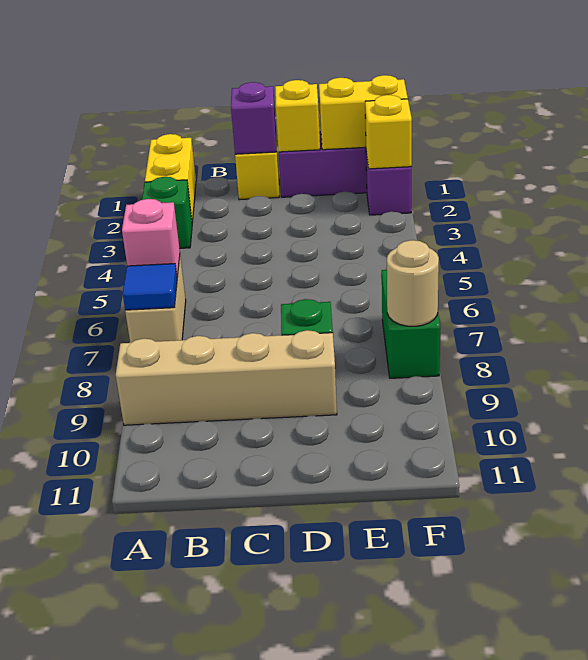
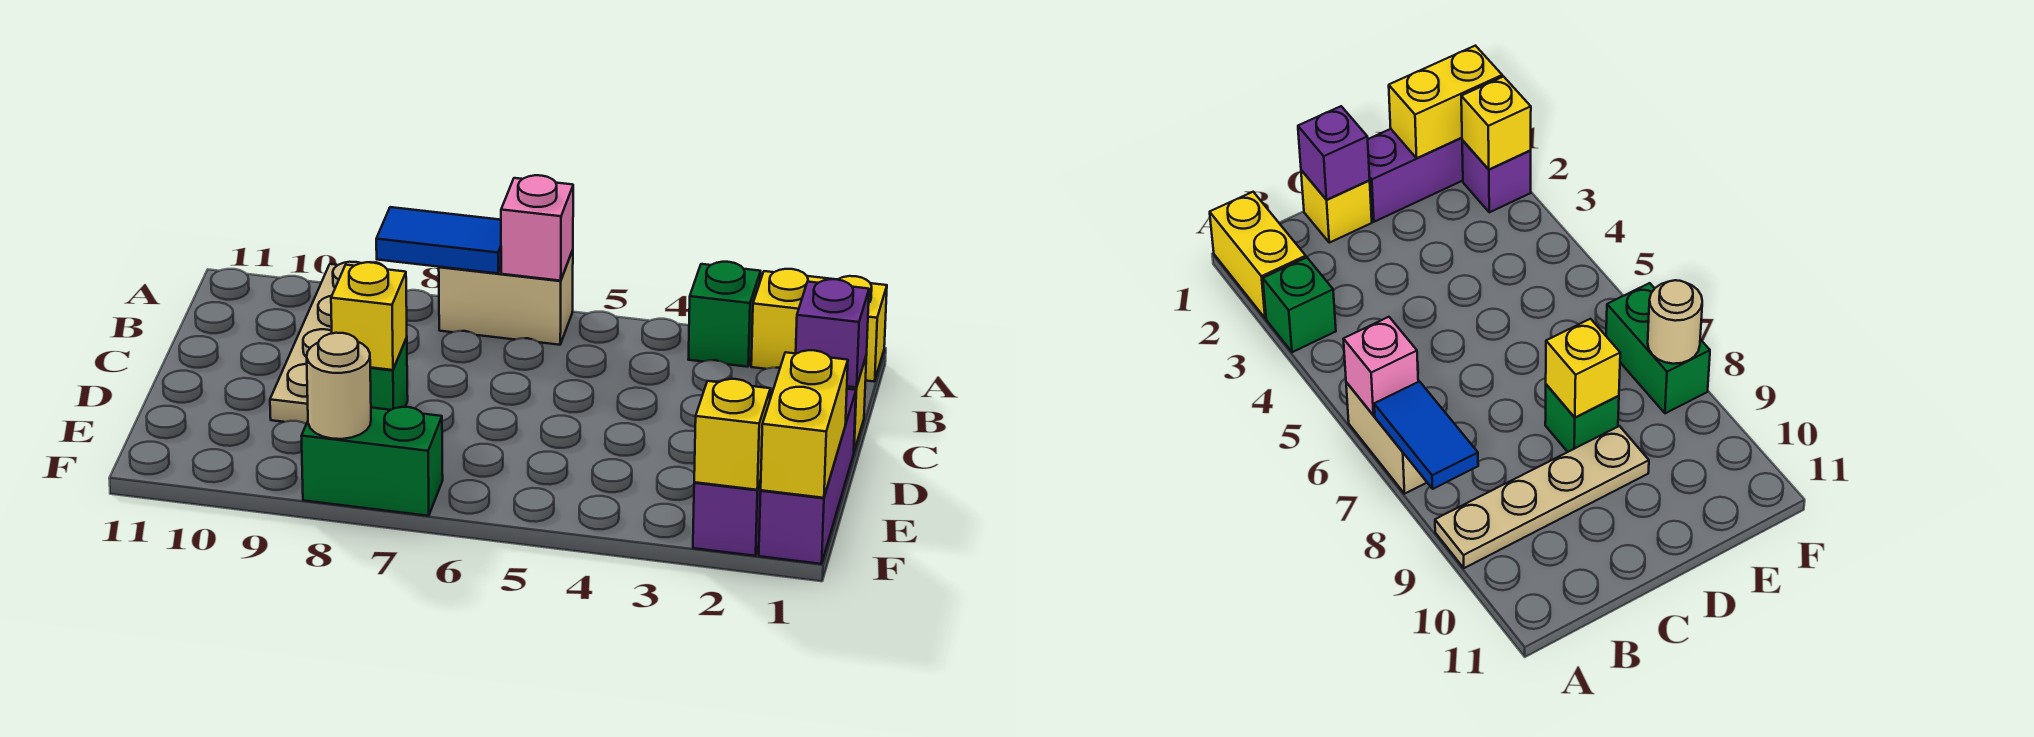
blue tile A7 level 2 -> blue tile A7:A8 level 2
tan brick A9:D9 level 1 -> tan plate A9:D9 level 1
yellow brick D1 level 2 -> yellow brick D8 level 2

